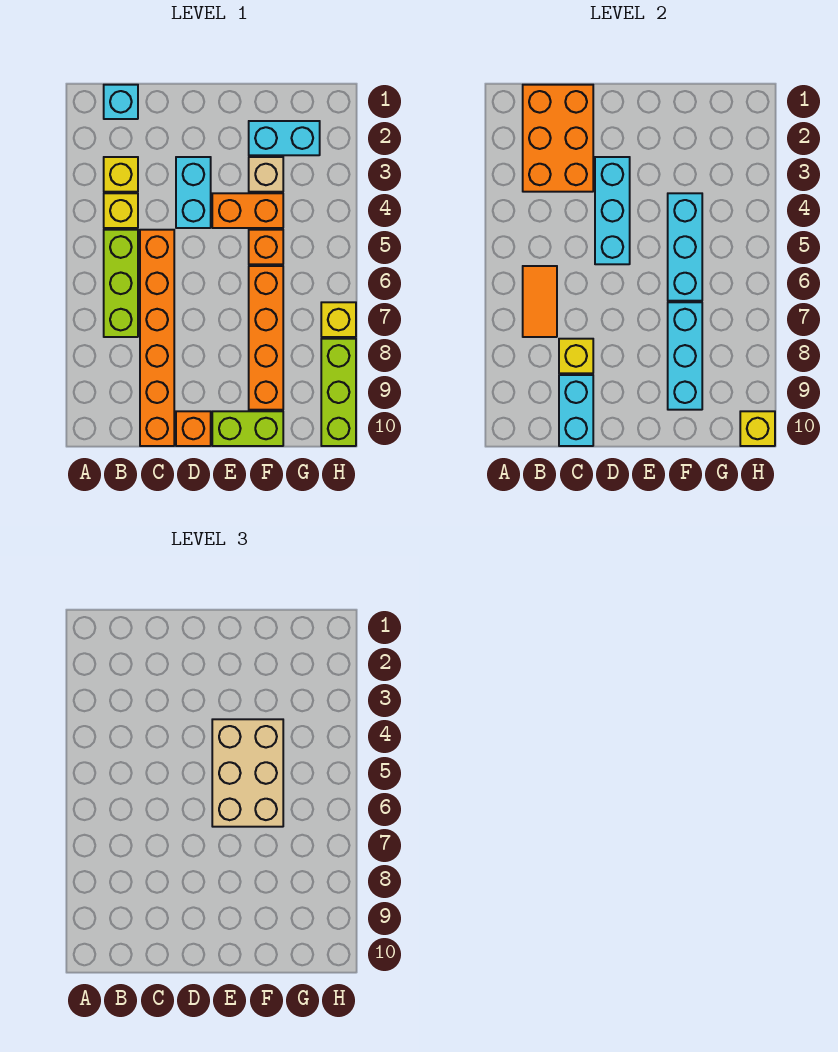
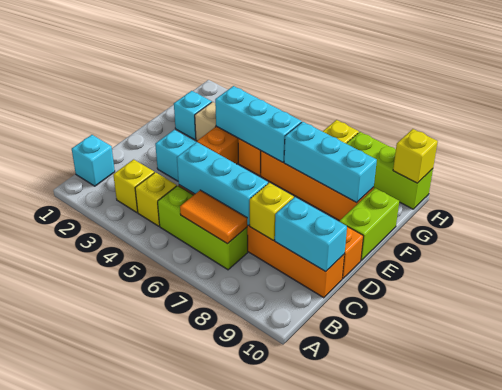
orange brick B1:C3 level 2 -> none
cyan brick D3:D5 level 2 -> cyan brick C5:C7 level 2
tan brick E4:F6 level 3 -> none
cyan brick F2:G2 level 1 -> cyan brick F2 level 1

